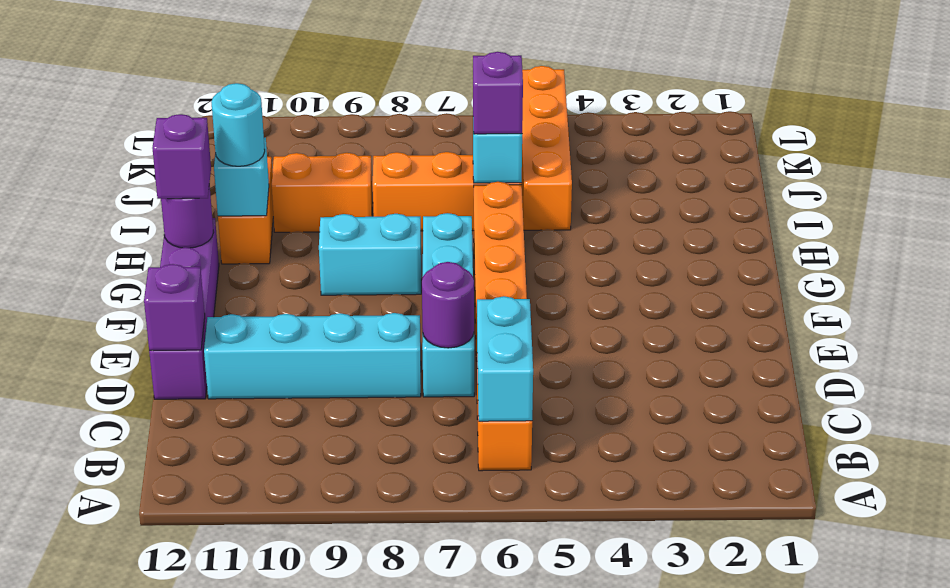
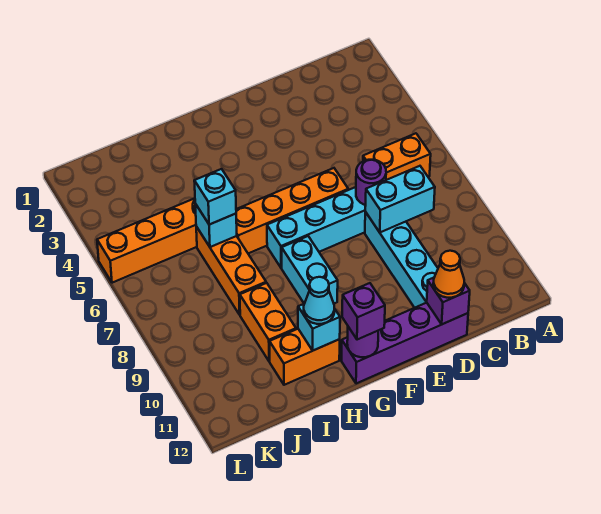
cyan brick B6:C6 level 2 -> cyan brick C8:D8 level 2
none -> orange cone D12 level 3
cyan round brick H11 level 3 -> cyan cone H11 level 3
purple brick I6 level 3 -> cyan brick I6 level 3

